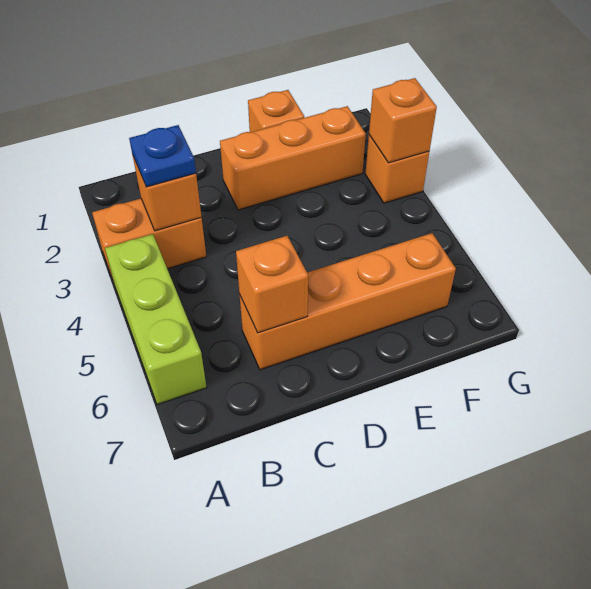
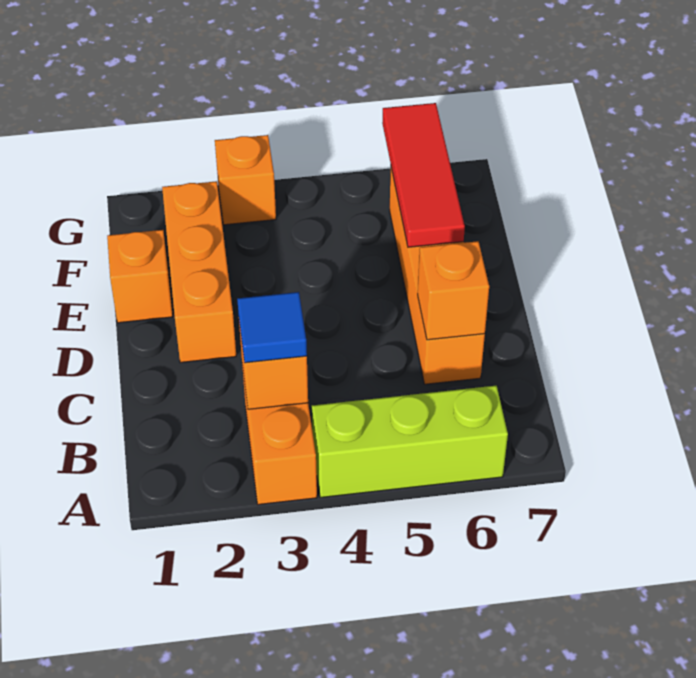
blue plate B3 level 3 -> blue tile B3 level 3
none -> red tile E6:G6 level 2
orange brick G3 level 2 -> none

